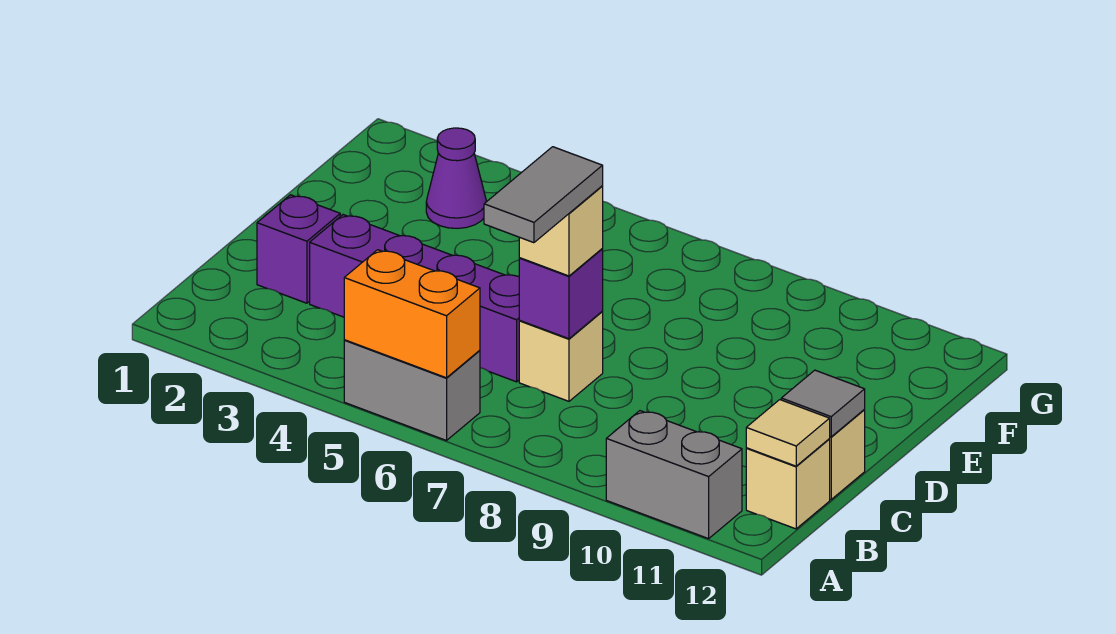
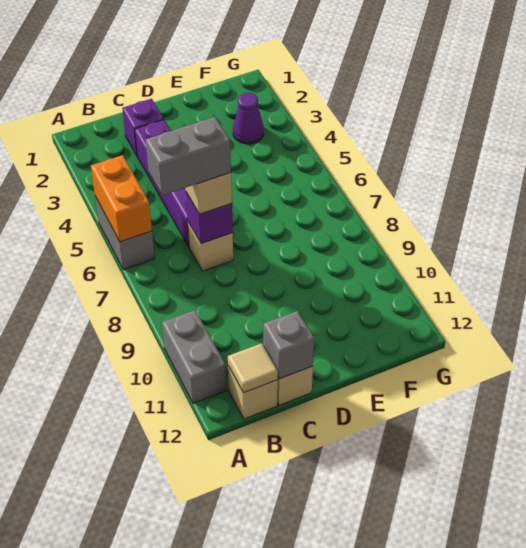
grey tile B7:C7 level 4 -> grey brick B7:C7 level 4
grey tile C12 level 2 -> grey brick C12 level 2

